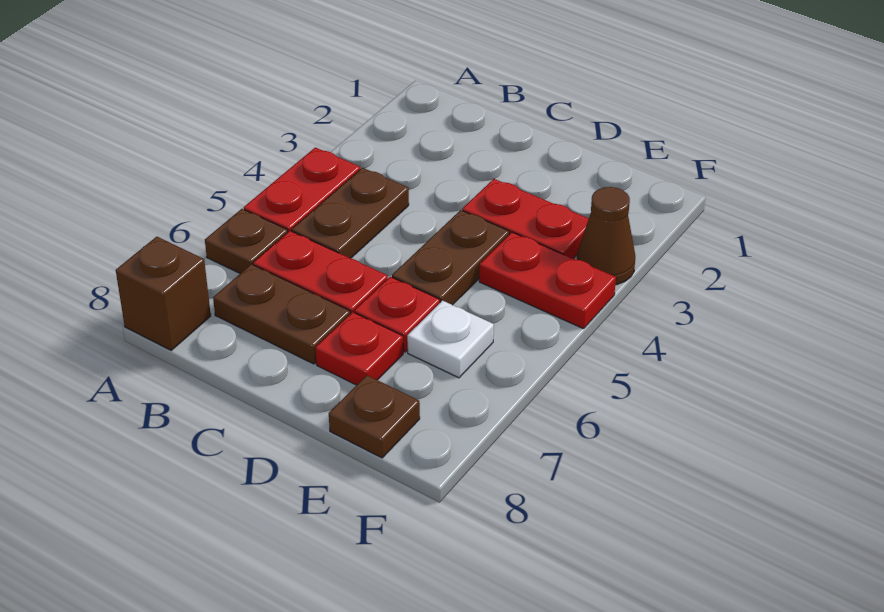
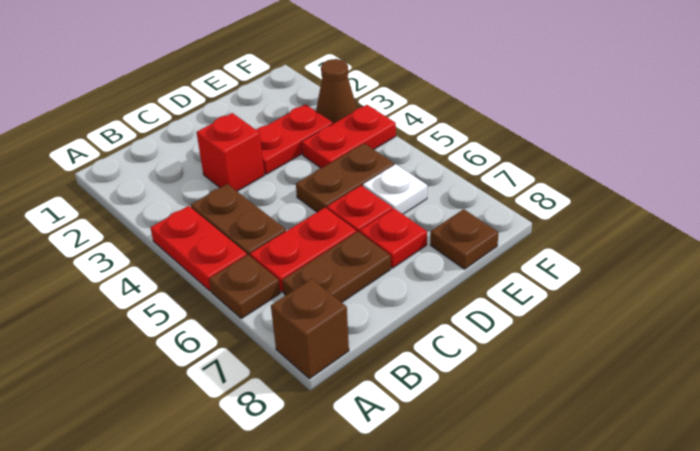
none -> red brick C3 level 1
brown plate D4:D5 level 1 -> brown plate D5:E5 level 1

